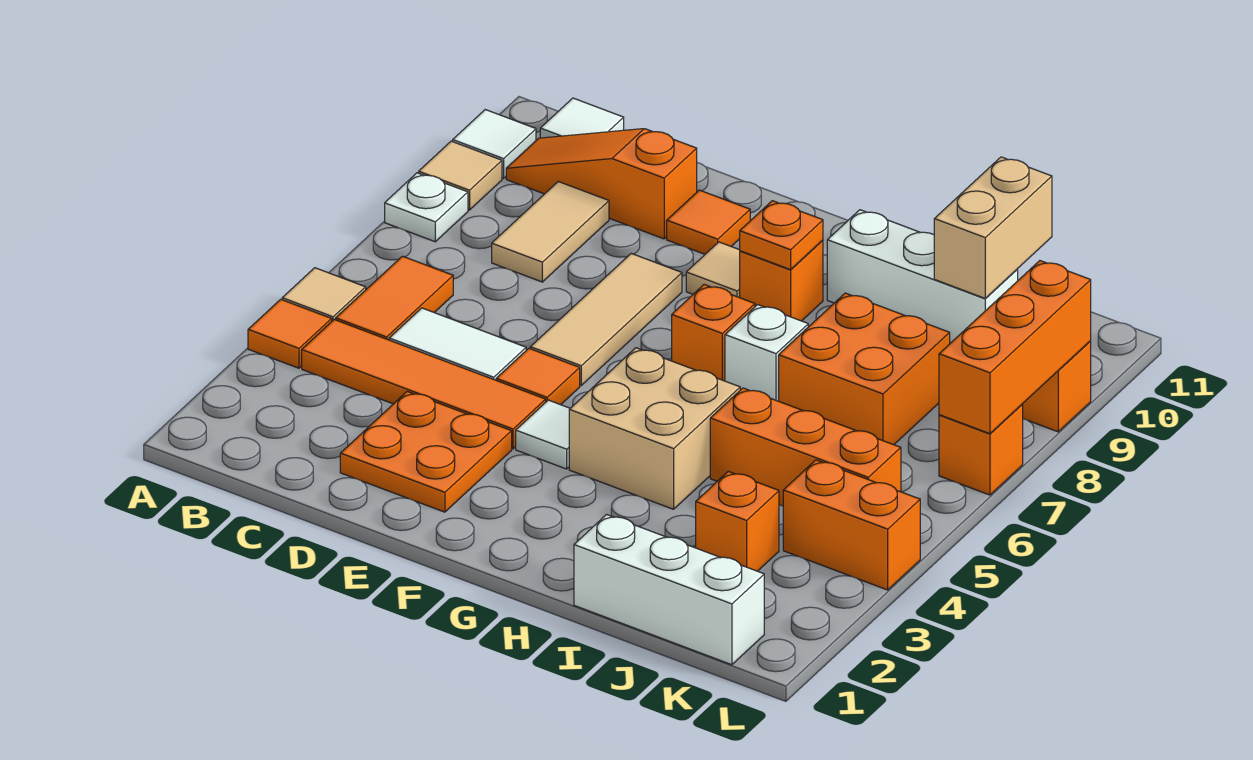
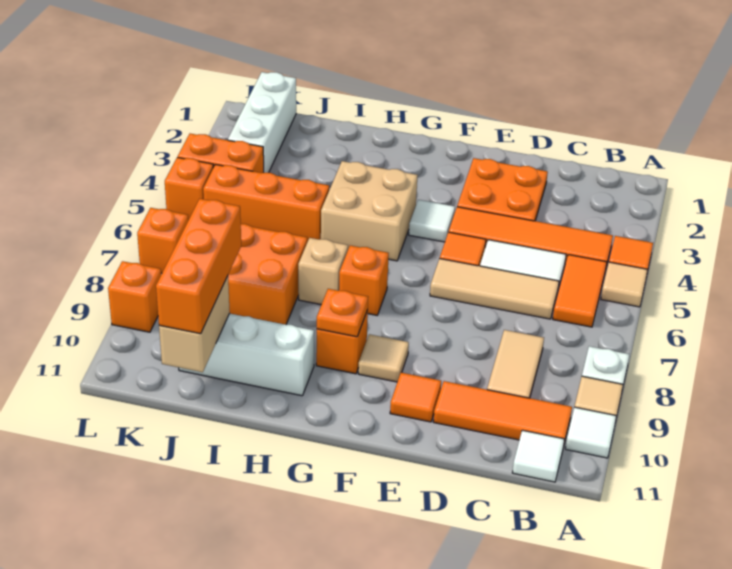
orange slope B10:D10 level 1 top D -> orange tile B10:D10 level 1
tan tile E6:E8 level 1 -> tan tile C6:E6 level 1
white brick H7 level 1 -> tan brick H7 level 1
white brick I1:K1 level 1 -> white brick K1:K3 level 1
orange brick J3 level 1 -> orange brick L5 level 1
orange brick L7:L9 level 2 -> orange brick J9:J11 level 3

